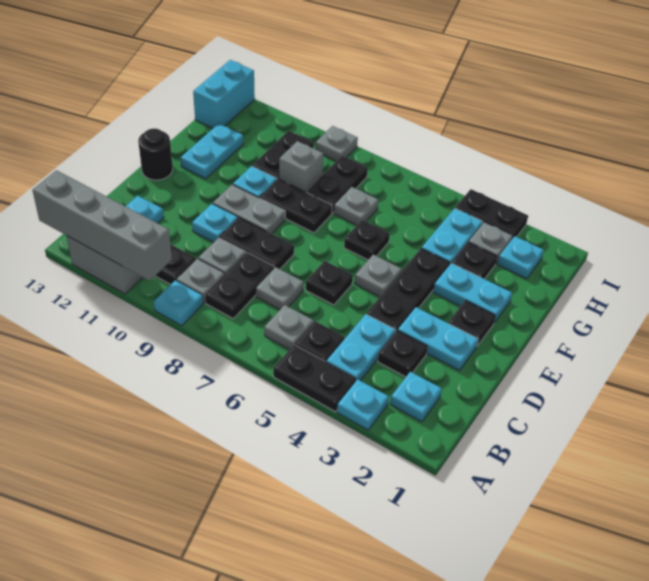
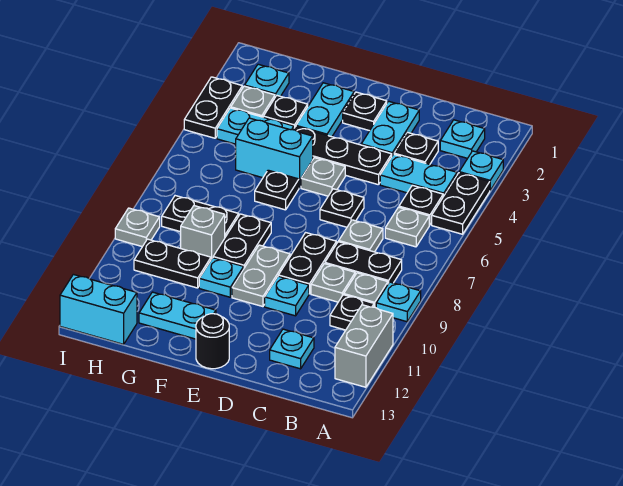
grey brick A10:A13 level 2 -> none
none -> cyan brick F5:G5 level 1
grey plate G7 level 1 -> none

